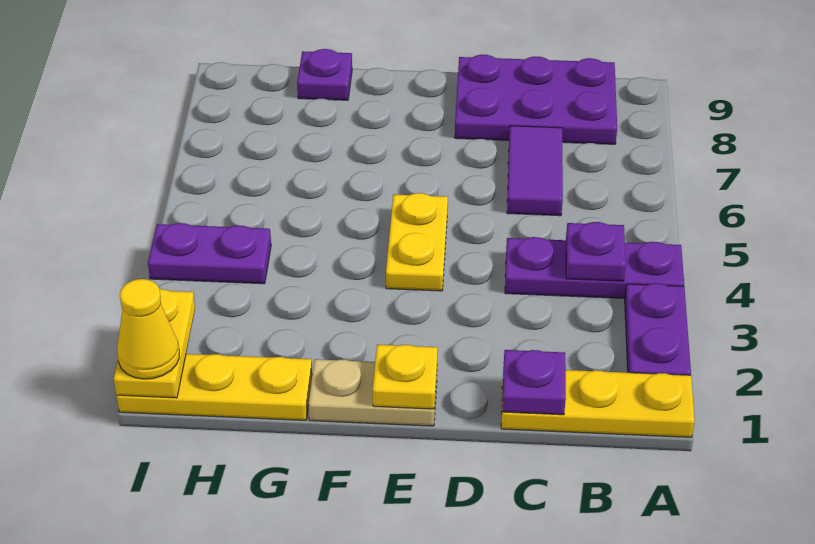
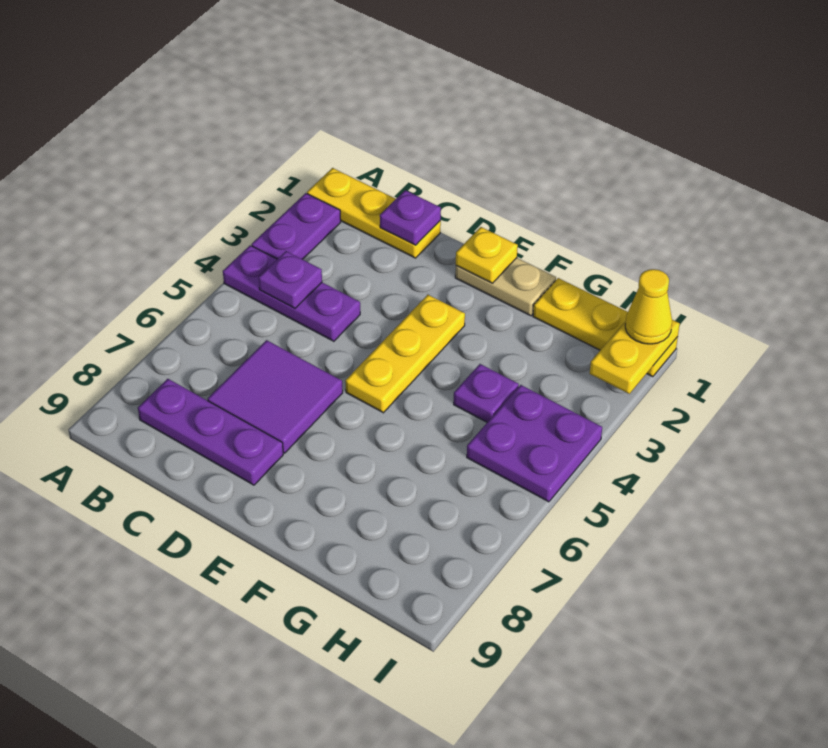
purple plate B8:D9 level 1 -> purple plate B8:D8 level 1
purple tile C6:C7 level 1 -> purple tile C6:D7 level 1
yellow plate E4:E5 level 1 -> yellow plate E3:E5 level 1
purple plate G9 level 1 -> purple plate G4 level 1
purple plate H4:I4 level 1 -> purple plate H4:I5 level 1

